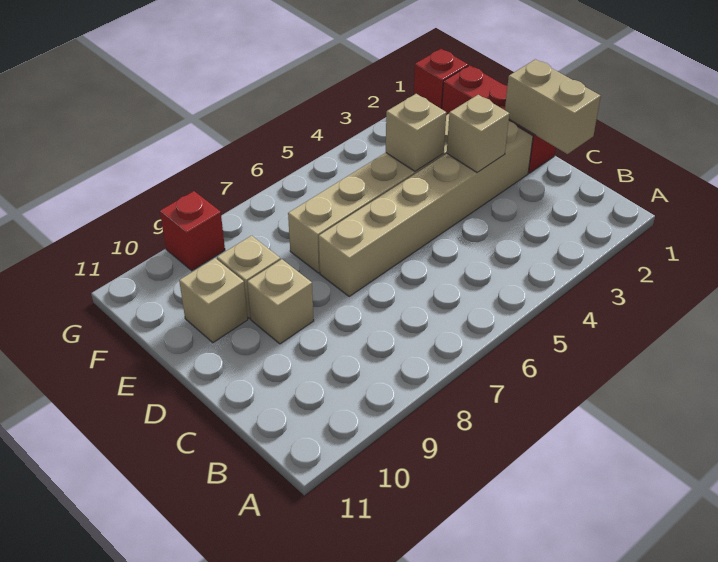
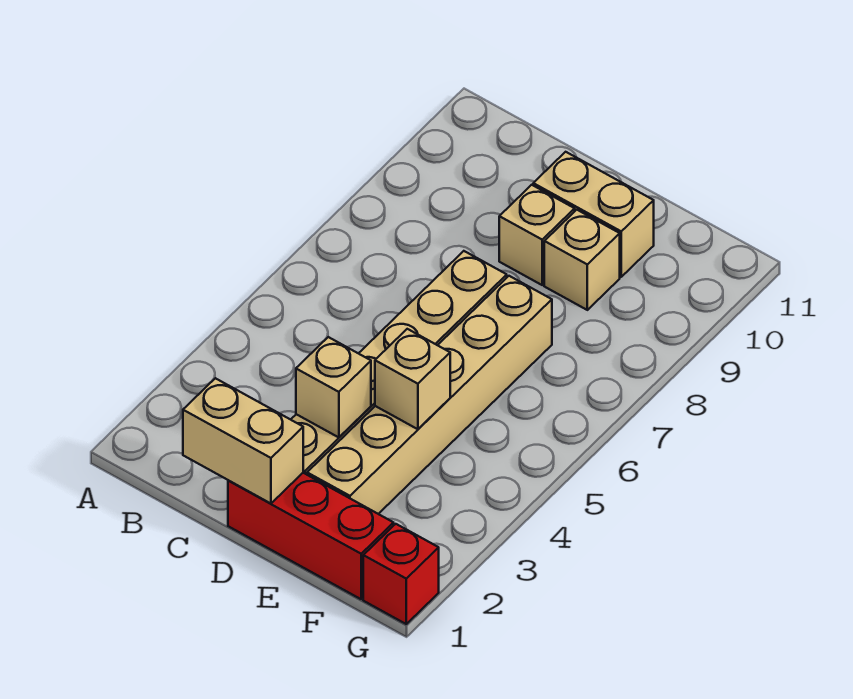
tan brick E10 level 1 -> tan brick D10:E10 level 1
red brick G9 level 1 -> none

